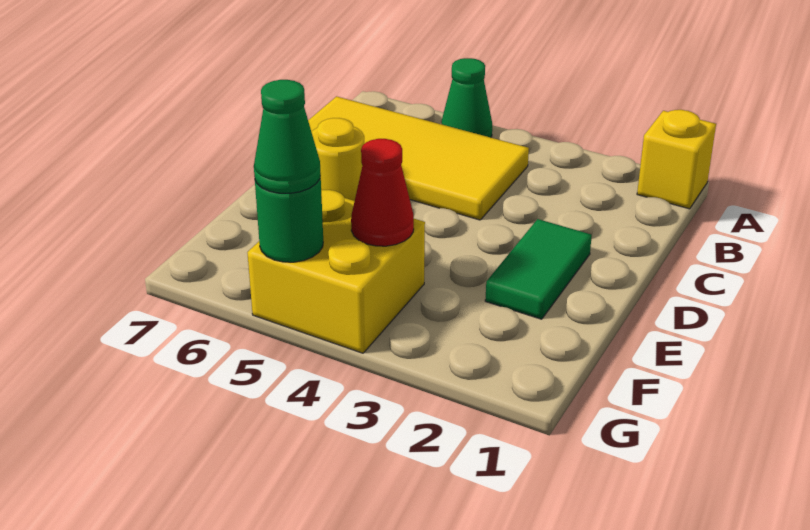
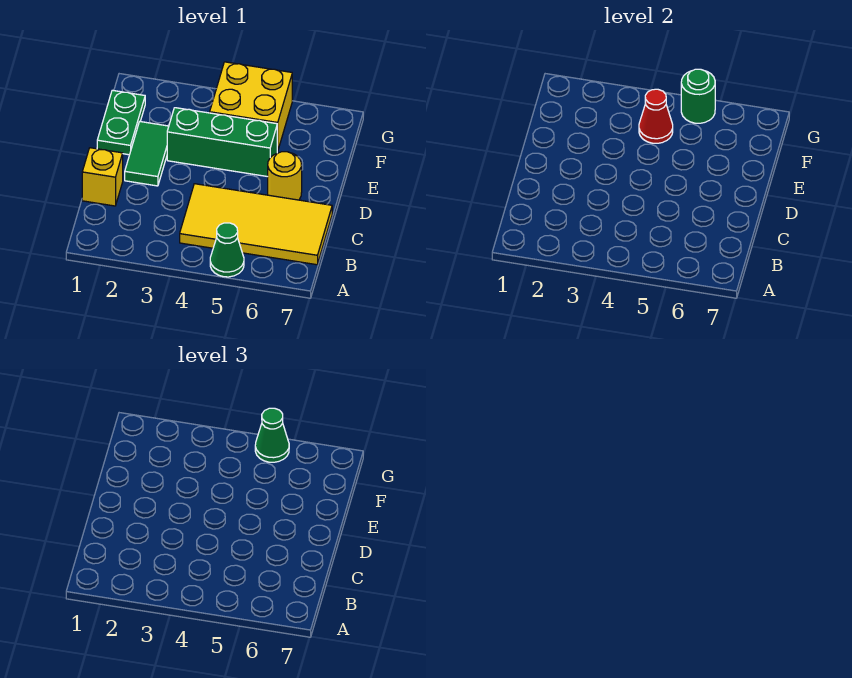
yellow brick A1 level 1 -> yellow brick C1 level 1
none -> green plate E1:F1 level 1
none -> green brick E3:E5 level 1

